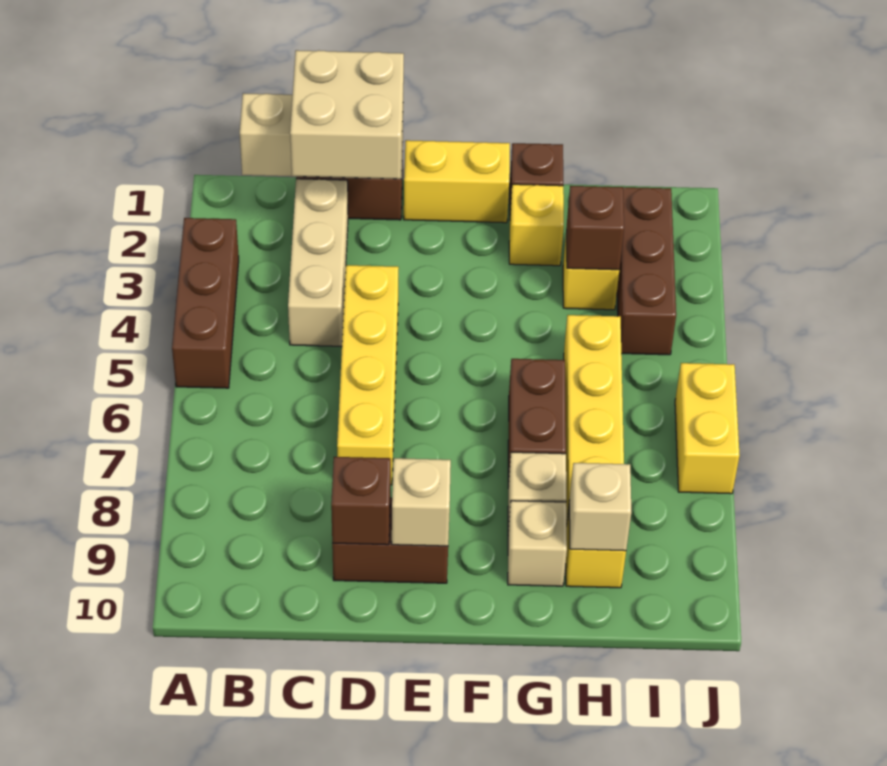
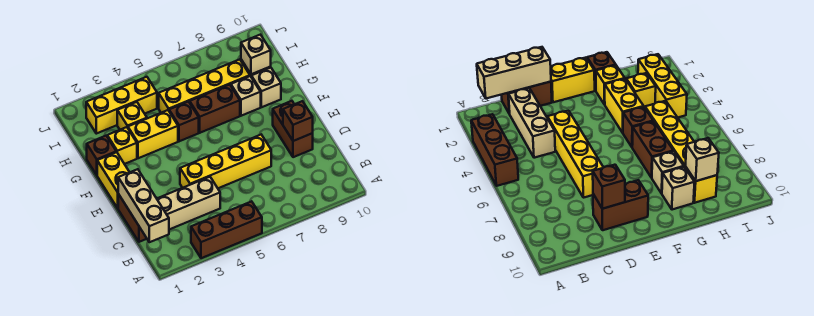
tan brick C1:D2 level 3 -> none
tan brick E9 level 2 -> none
brown brick H3 level 2 -> brown brick G5 level 1
brown brick I2:I4 level 1 -> yellow brick I2:I4 level 1
yellow brick J6:J7 level 1 -> yellow brick G3:G4 level 1

